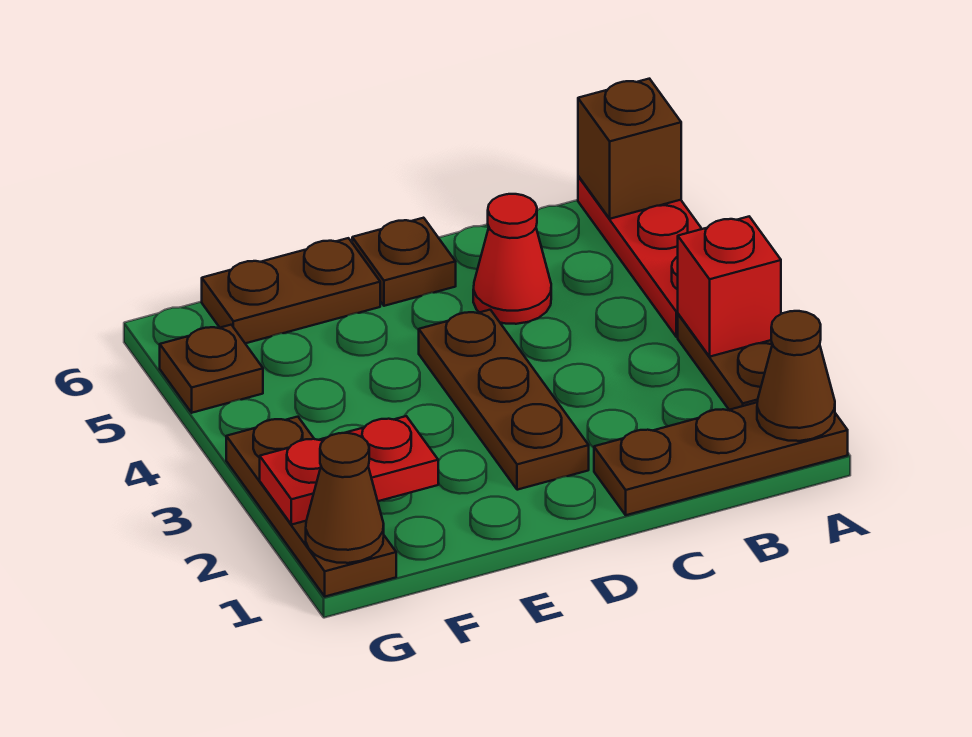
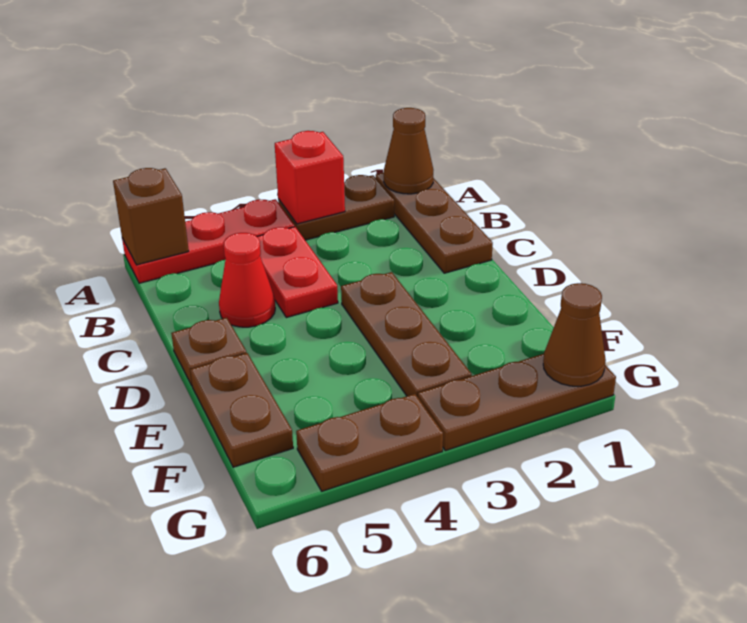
brown plate D2:D4 level 1 -> brown plate D3:F3 level 1
red plate F2:G2 level 2 -> red plate B4:C4 level 1
brown plate G5 level 1 -> brown plate G4:G5 level 1

